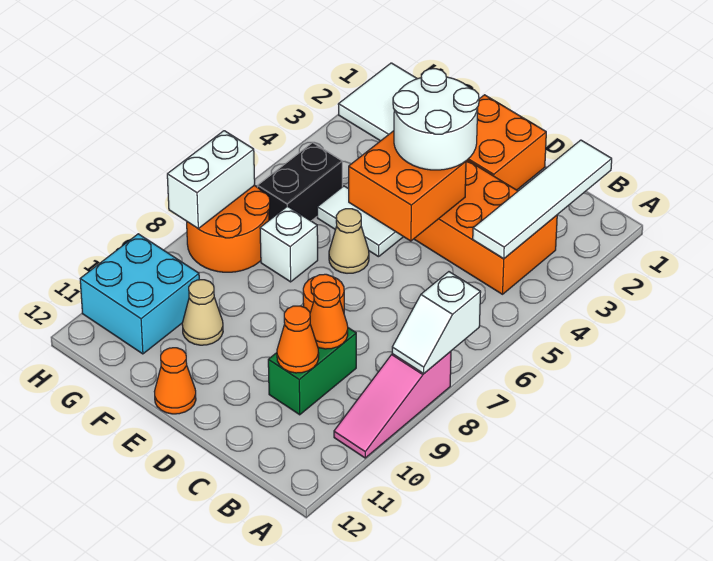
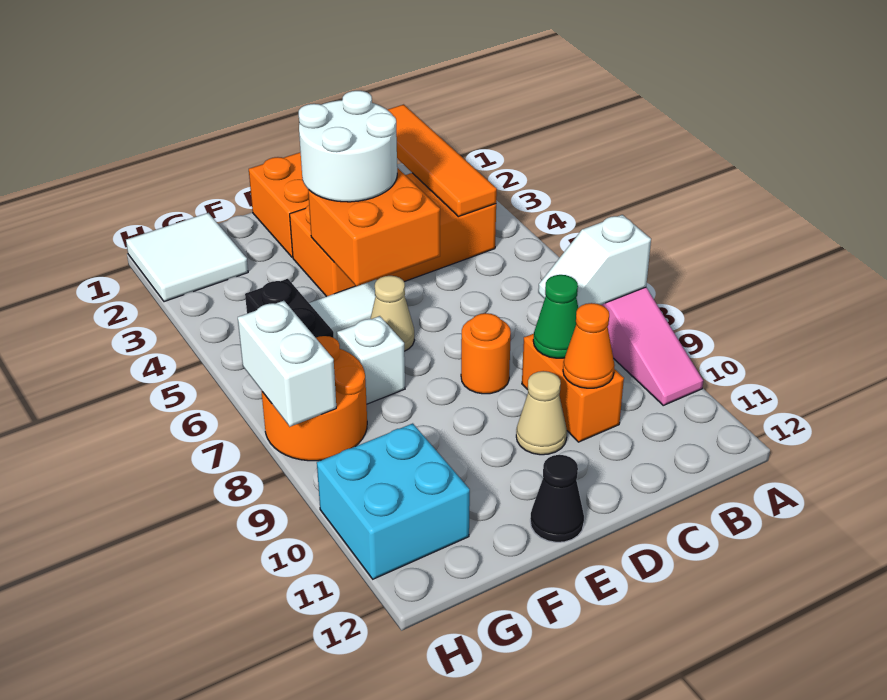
white slope A7:A8 level 2 top 7 -> white slope A8:B8 level 2 top A
white tile B1:B4 level 2 -> orange tile B1:B4 level 2
green brick C9:C10 level 1 -> orange brick C9:C10 level 1
orange cone C9 level 2 -> green cone C9 level 2
orange cone E12 level 1 -> black cone E12 level 1
tan cone F10 level 1 -> tan cone D10 level 1

